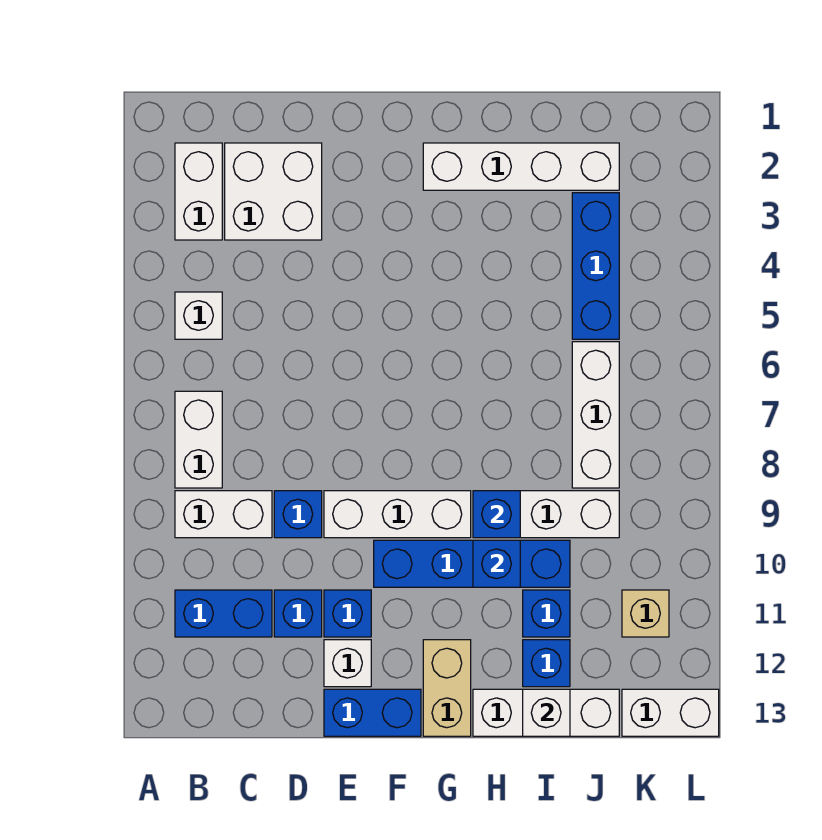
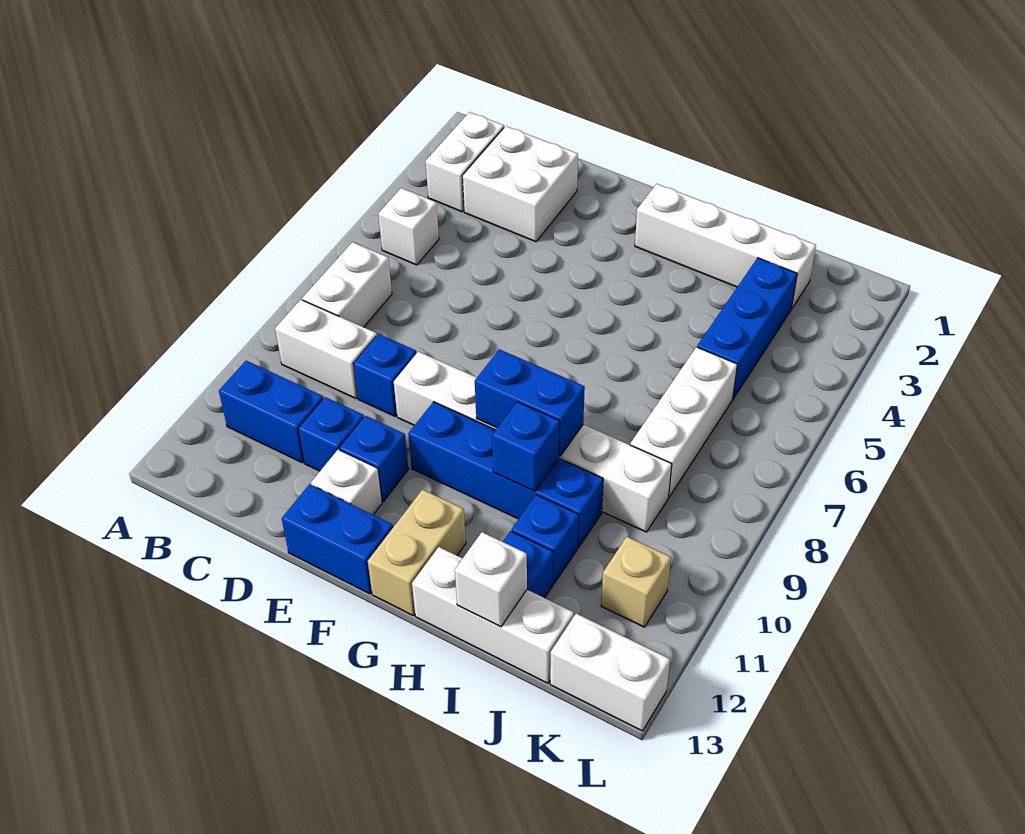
blue brick H9 level 2 -> blue brick G9:H9 level 2

